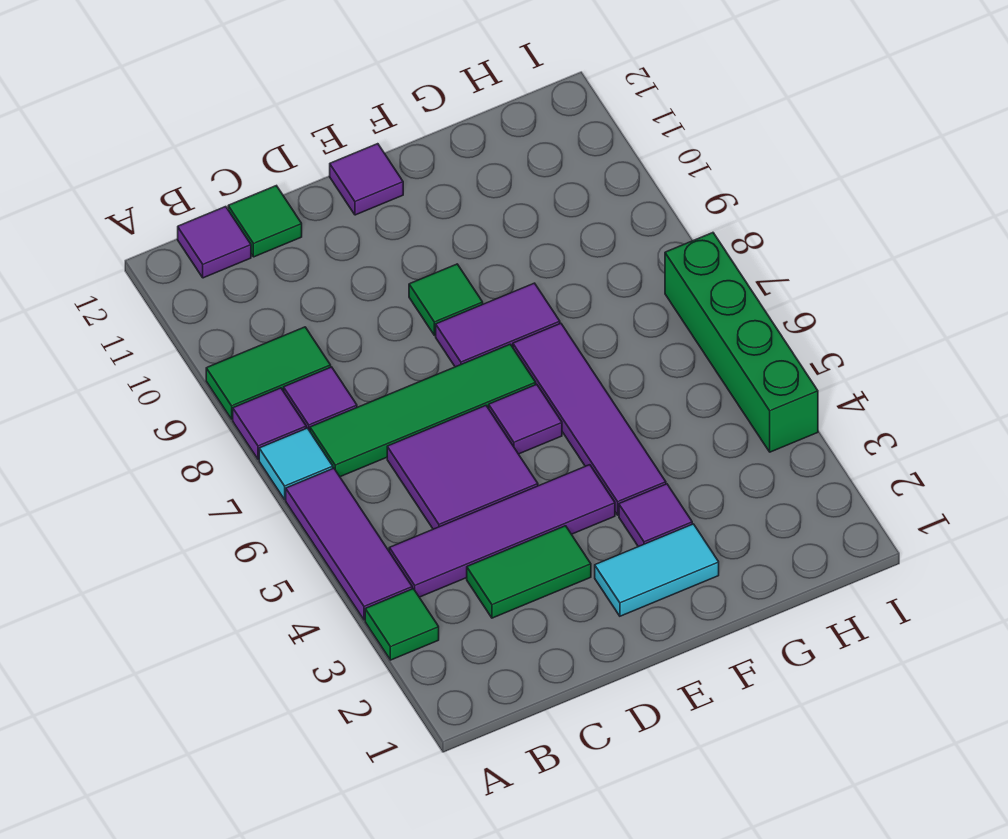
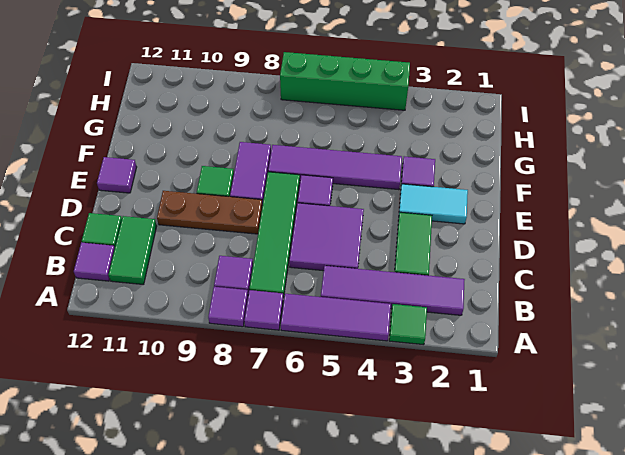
cyan tile A7 level 1 -> purple tile A7 level 1
green tile A9:B9 level 1 -> green tile B11:C11 level 1
purple tile B4:E4 level 1 -> purple tile B2:B5 level 1
none -> brown plate D8:D10 level 1
cyan tile E2:F2 level 1 -> cyan tile E2:E3 level 1

